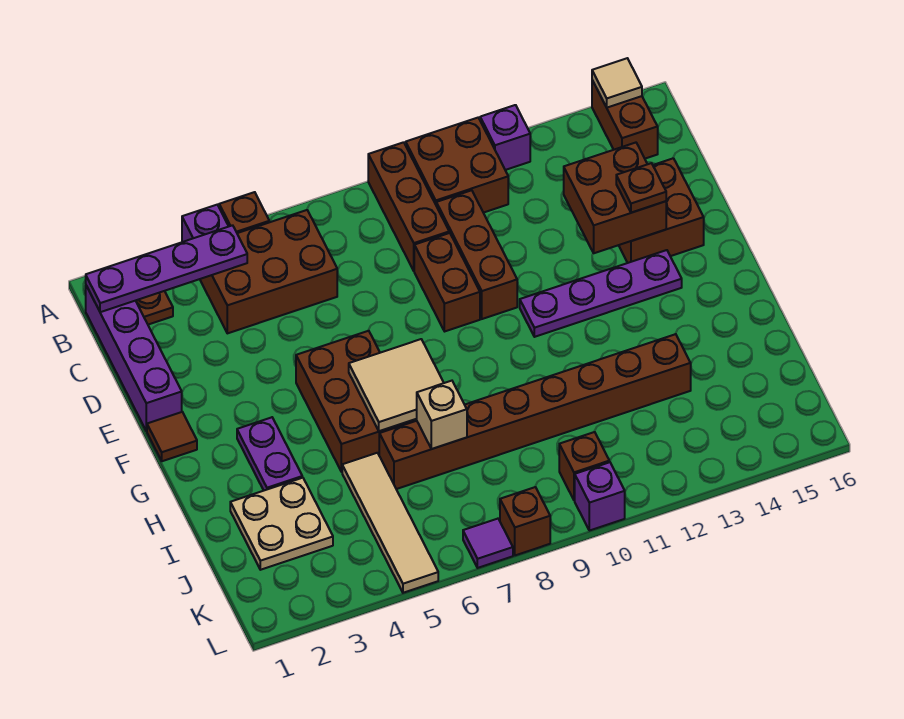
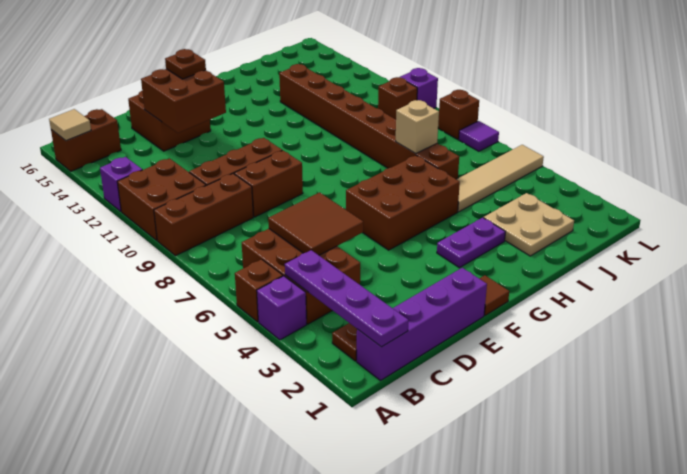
none -> brown tile C5:D6 level 2
purple plate F11:F14 level 1 -> none
tan tile G6:H7 level 2 -> none

